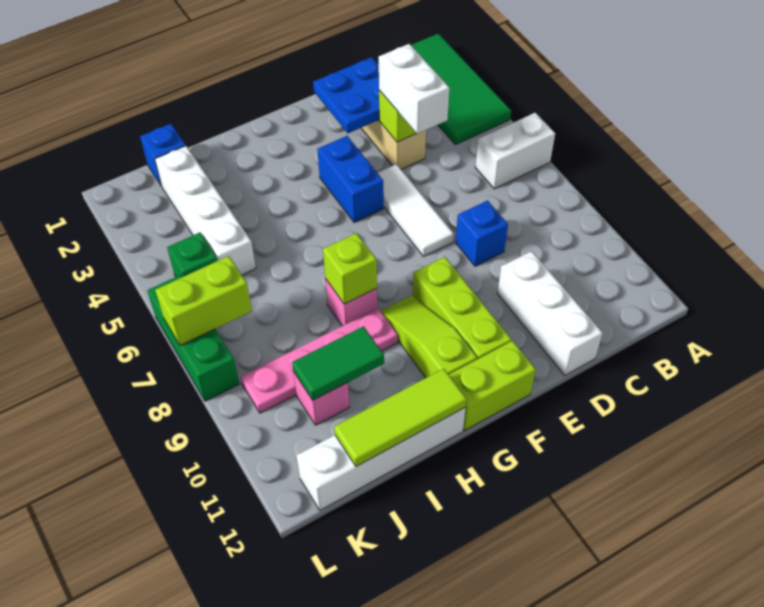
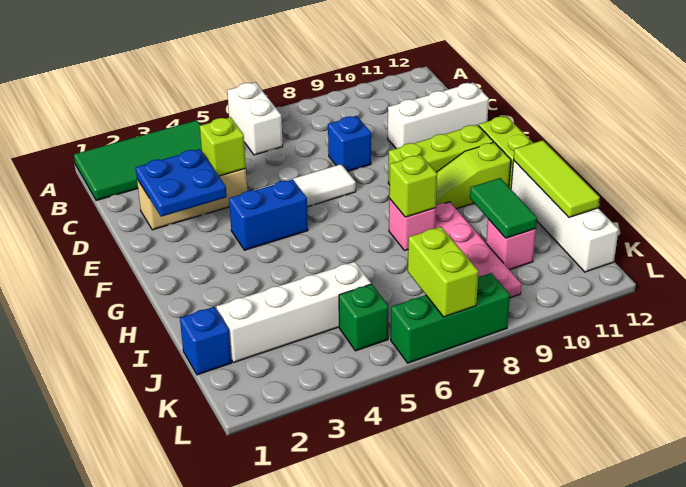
white brick D4:D5 level 3 -> none

